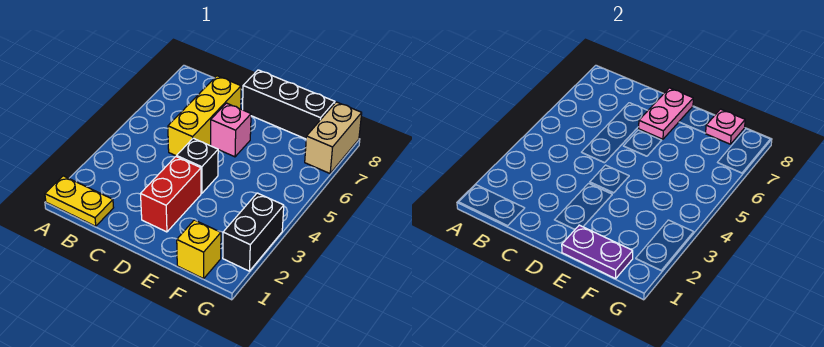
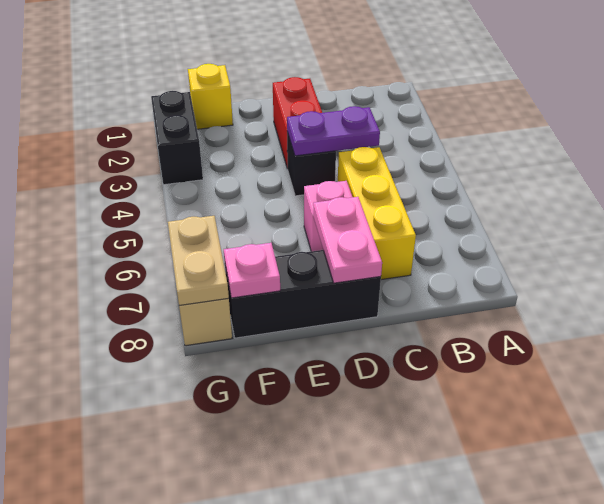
yellow plate A1:B1 level 1 -> none
purple plate E1:F1 level 2 -> purple plate C4:D4 level 2
none -> tan plate G7:G8 level 2

